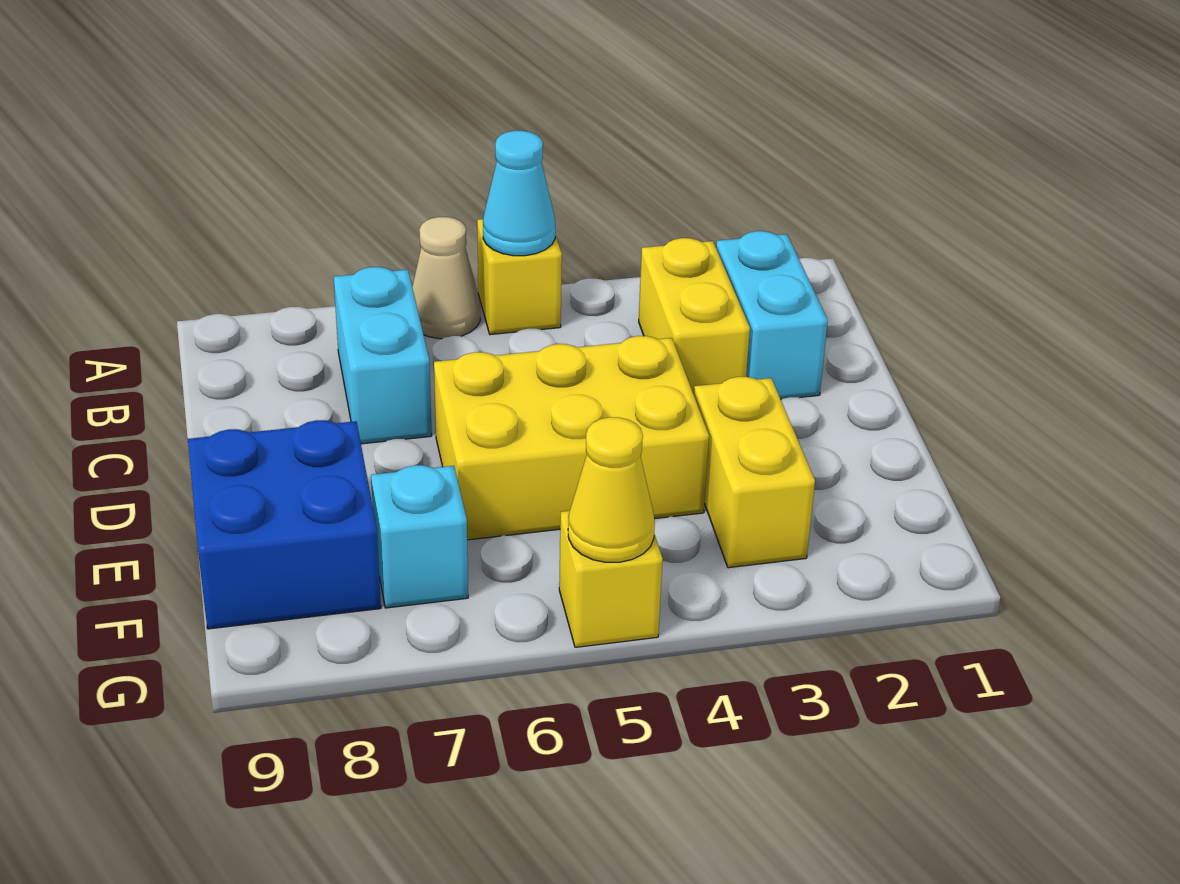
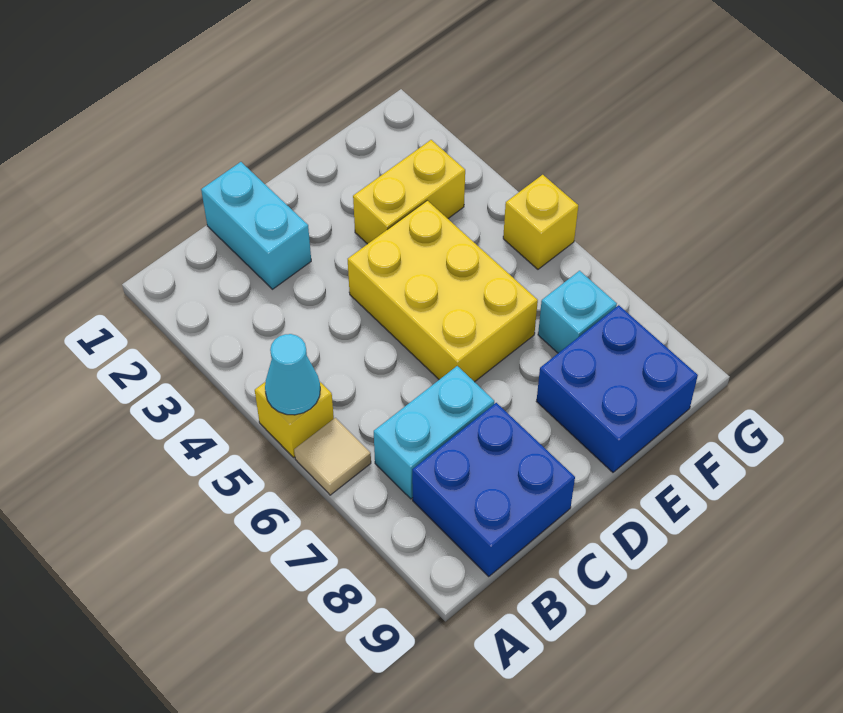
tan cone A6 level 1 -> tan tile A6 level 1
cyan brick B2:C2 level 1 -> cyan brick C1:C2 level 1
yellow brick B3:C3 level 1 -> none
none -> blue brick B8:C9 level 1
yellow cone G5 level 2 -> none

